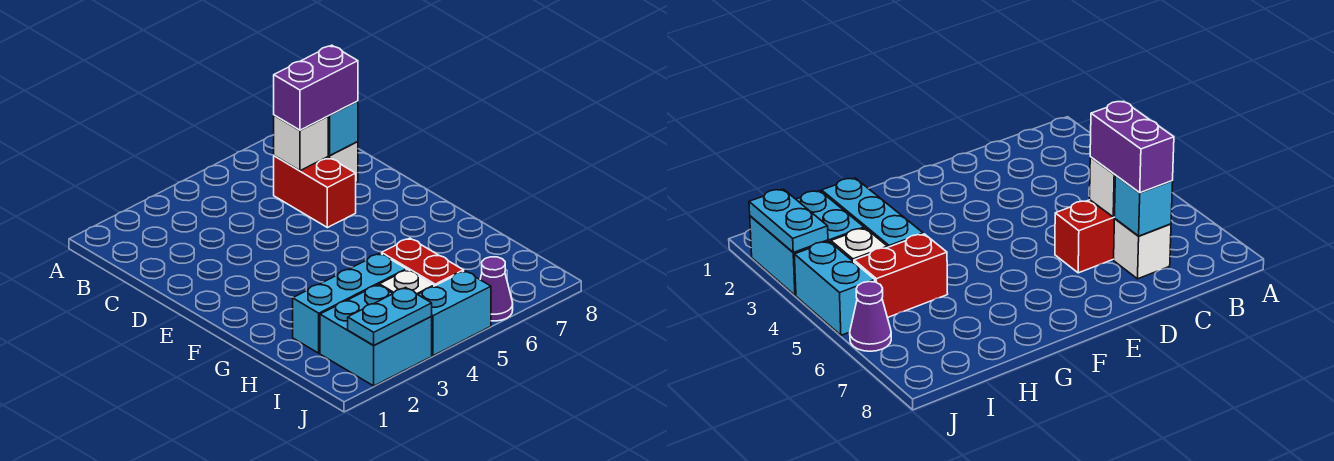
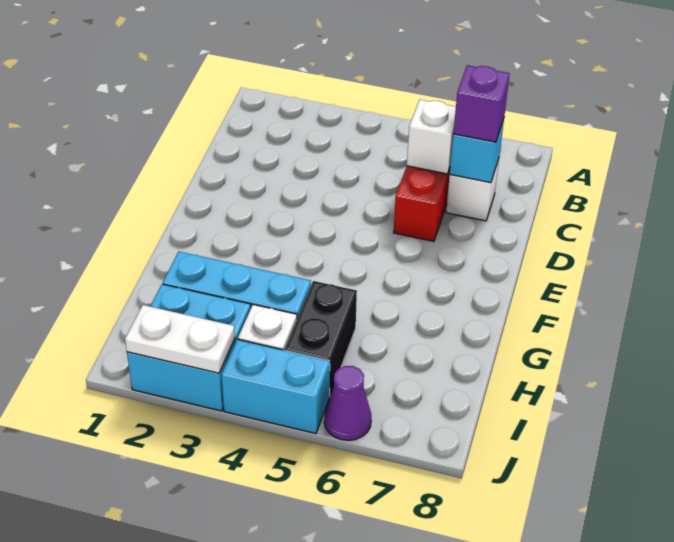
purple brick C6:C7 level 3 -> purple brick C7 level 3
red brick H5:I5 level 1 -> black brick H5:I5 level 1
cyan plate J2:J3 level 2 -> white plate J2:J3 level 2

